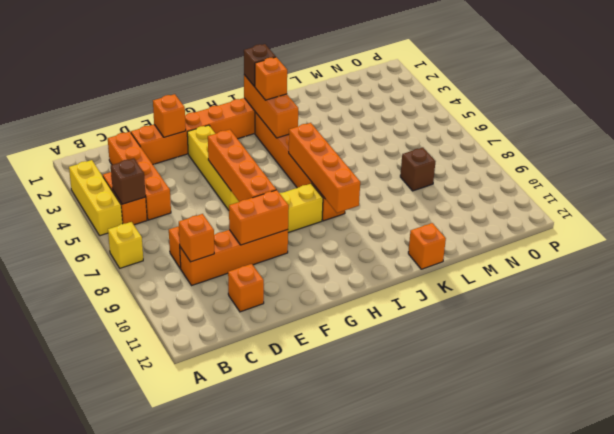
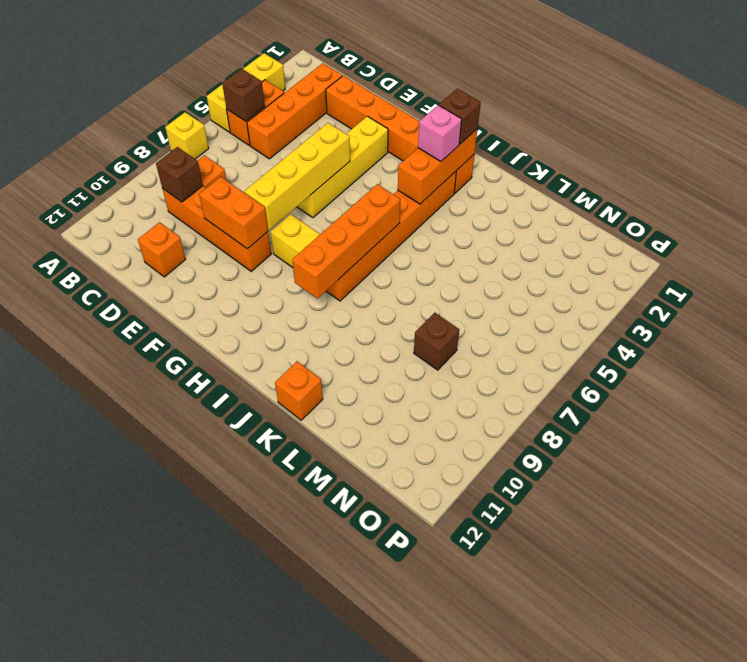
orange brick C9 level 2 -> brown brick C9 level 2
orange brick E2 level 2 -> none
orange brick F5:F8 level 2 -> yellow brick F5:F8 level 2
orange brick I3 level 3 -> pink brick I3 level 3

